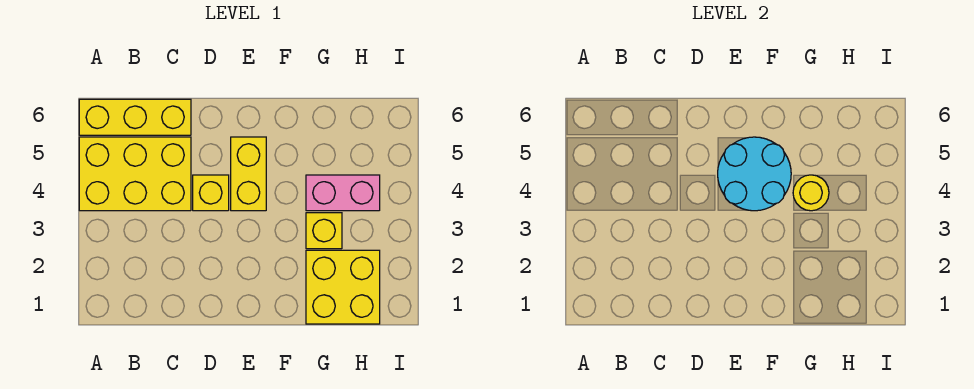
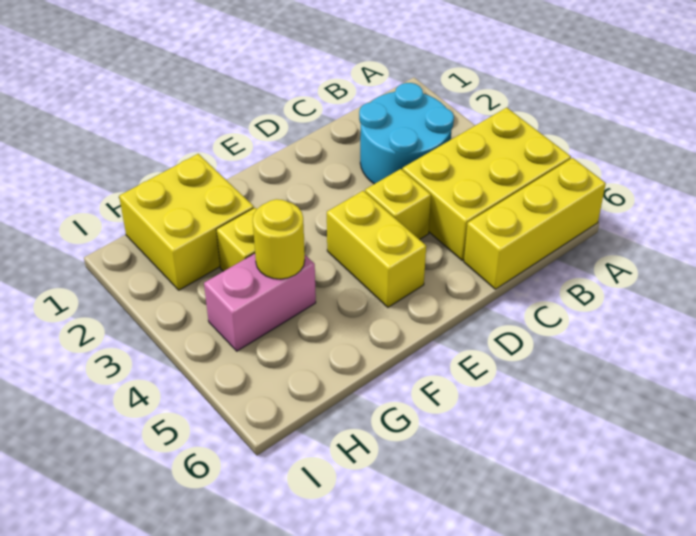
cyan round brick E4:F5 level 2 -> cyan round brick B2:C3 level 1

